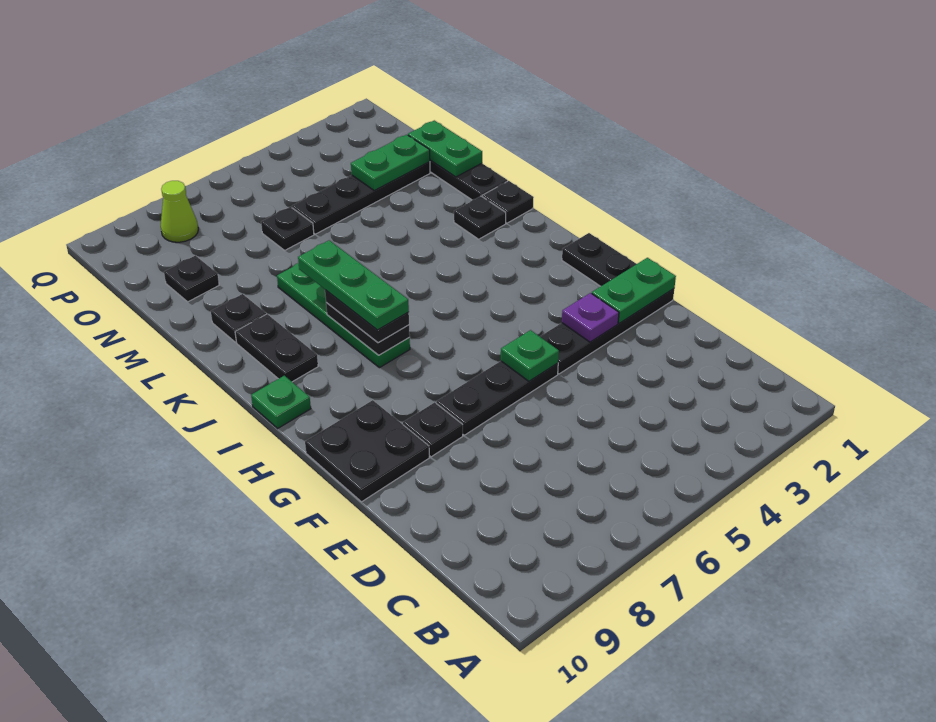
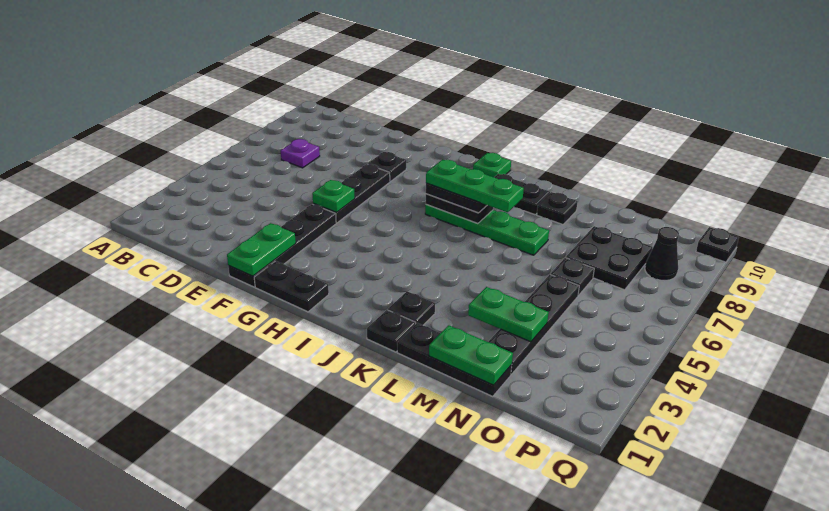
purple plate F3 level 2 -> purple plate C7 level 1
black plate F9:G10 level 1 -> black plate N7:O8 level 1
green plate N2:N3 level 2 -> green plate M3:N3 level 2
black plate N9 level 1 -> black plate Q10 level 1
lime cone P8 level 1 -> black cone P8 level 1

